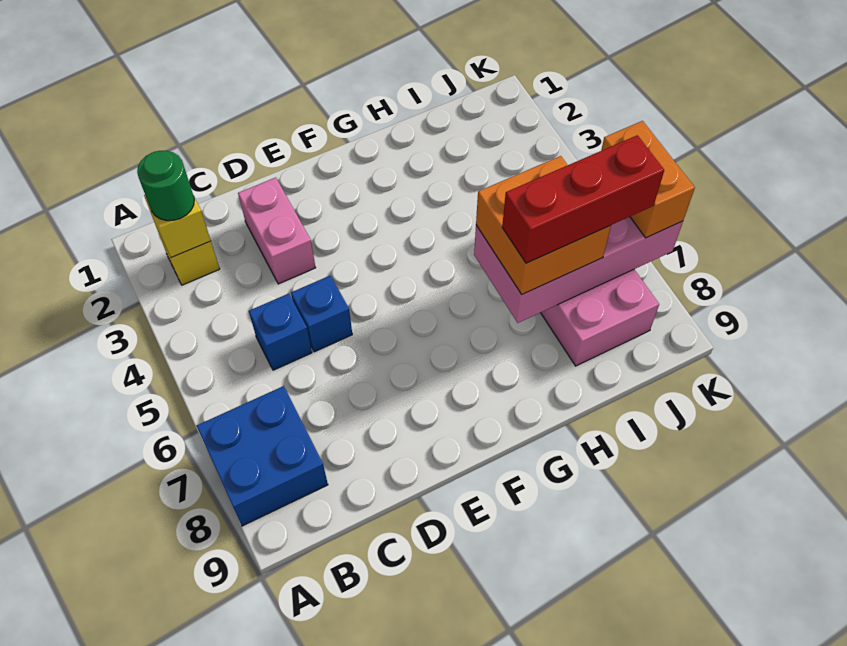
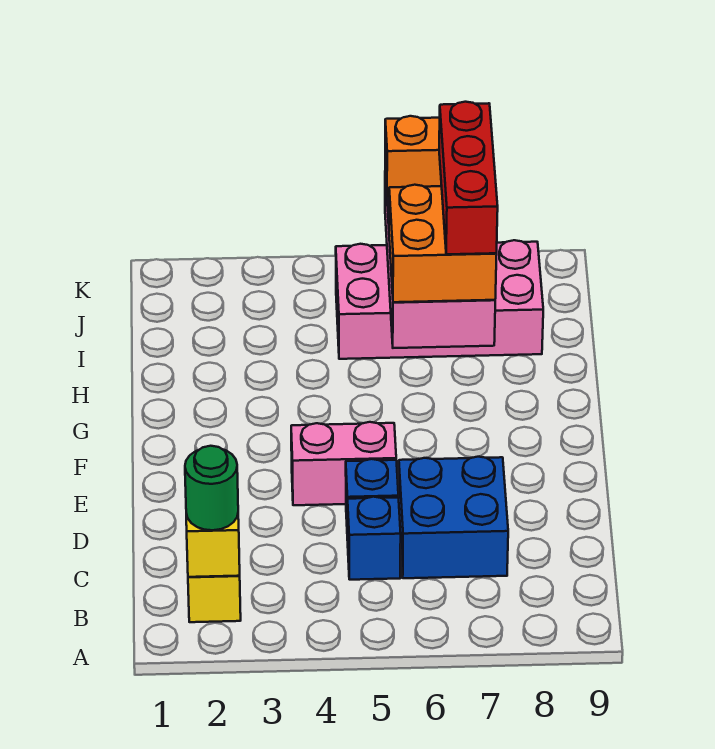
blue brick A7:B8 level 1 -> blue brick C6:D7 level 1
pink brick D2:D3 level 1 -> pink brick E4:E5 level 1

